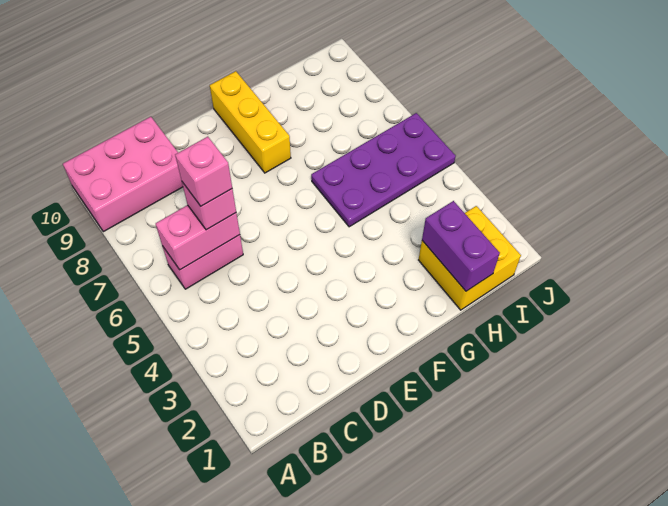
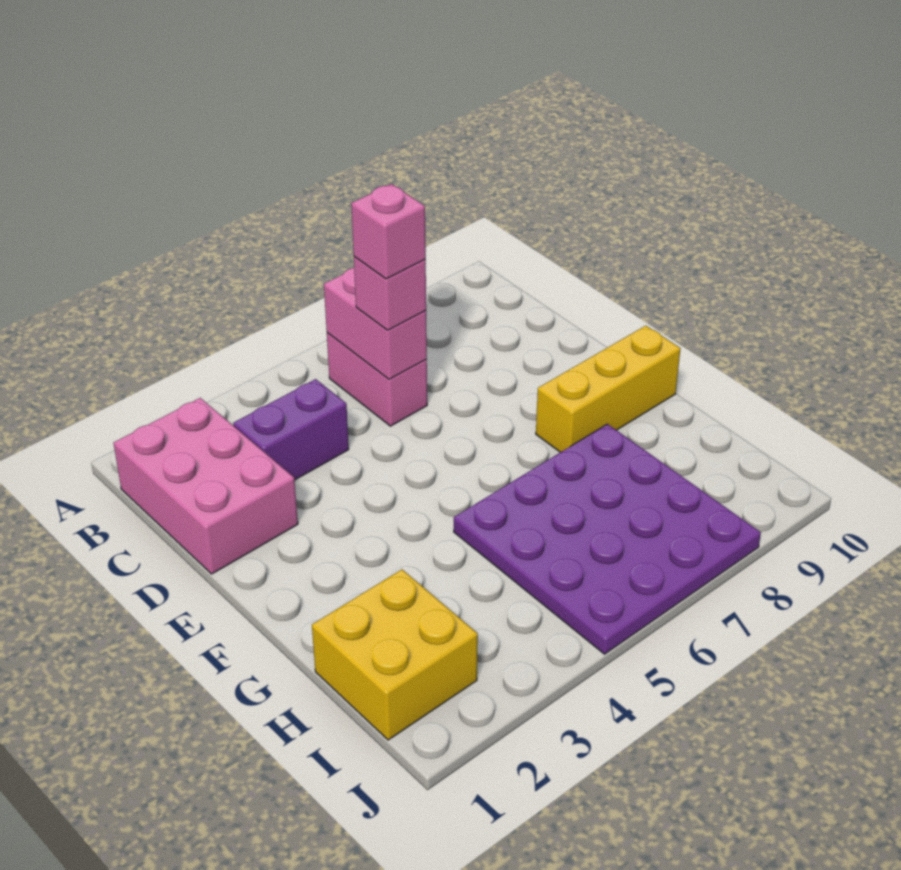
pink brick A9:C10 level 1 -> pink brick B1:D2 level 1
purple plate G5:J6 level 1 -> purple plate G5:J8 level 1
purple brick H1:H2 level 2 -> purple brick C3:C4 level 1

